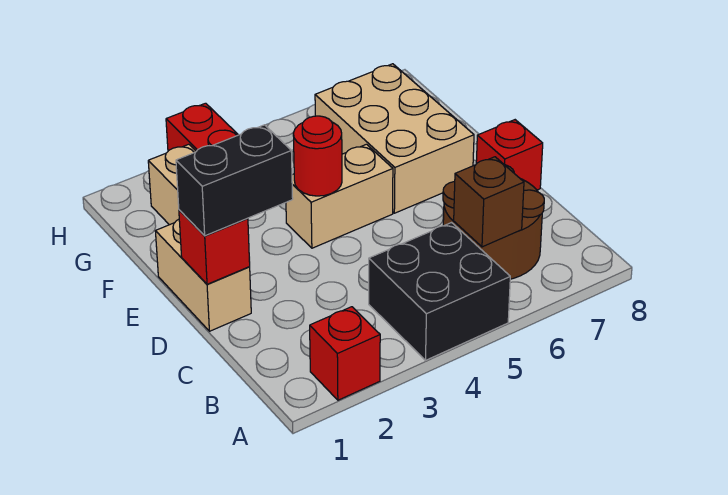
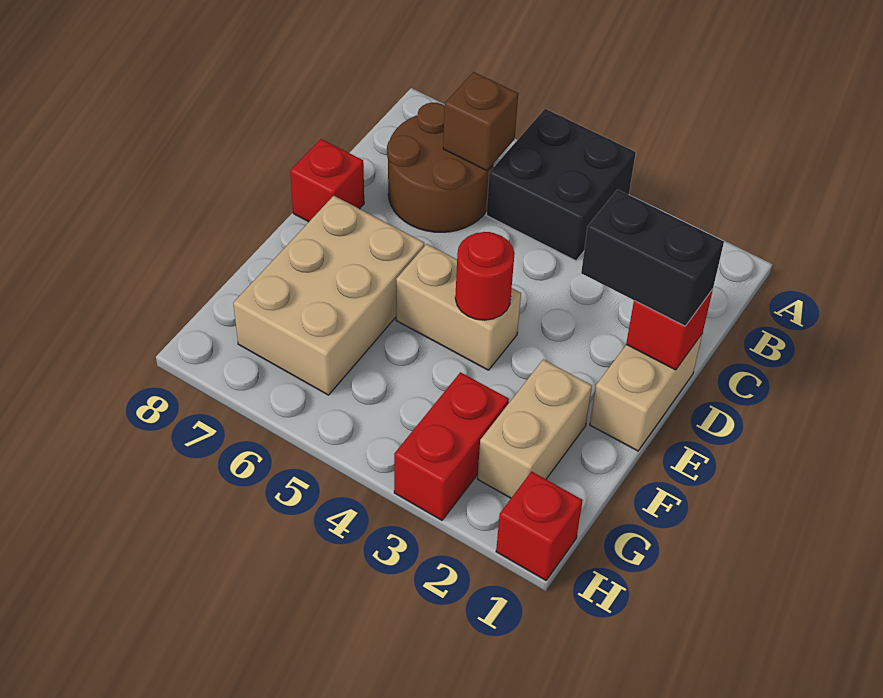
red brick A2 level 1 -> red brick H1 level 1

